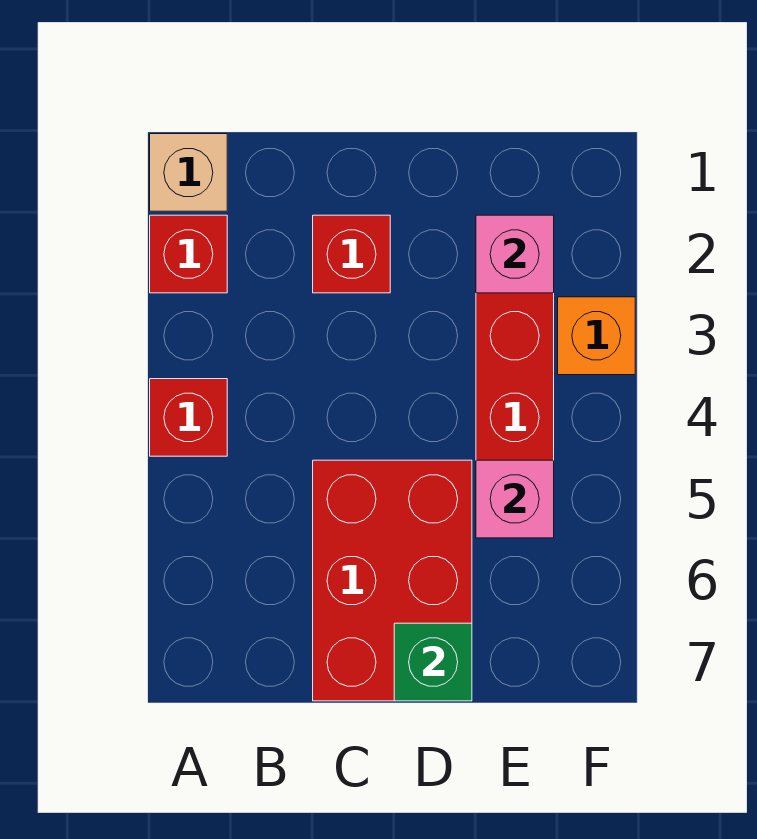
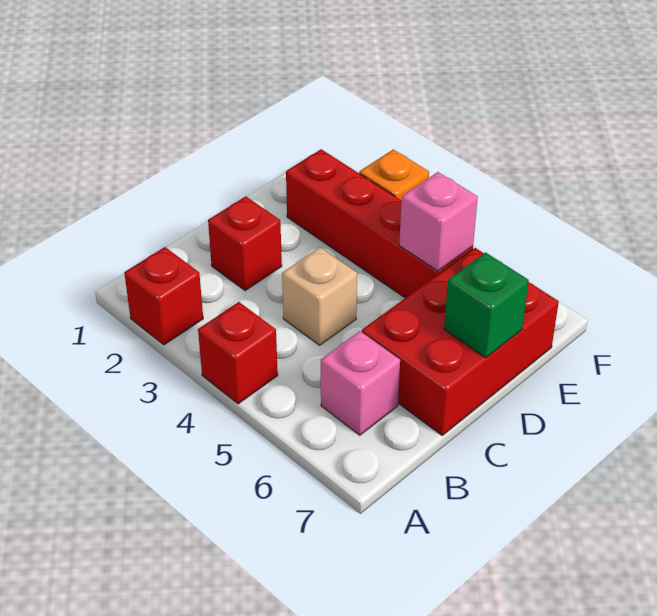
tan brick A1 level 1 -> tan brick C4 level 1
red brick C5:D7 level 1 -> red brick C6:E7 level 1
pink brick E2 level 2 -> pink brick B6 level 1

